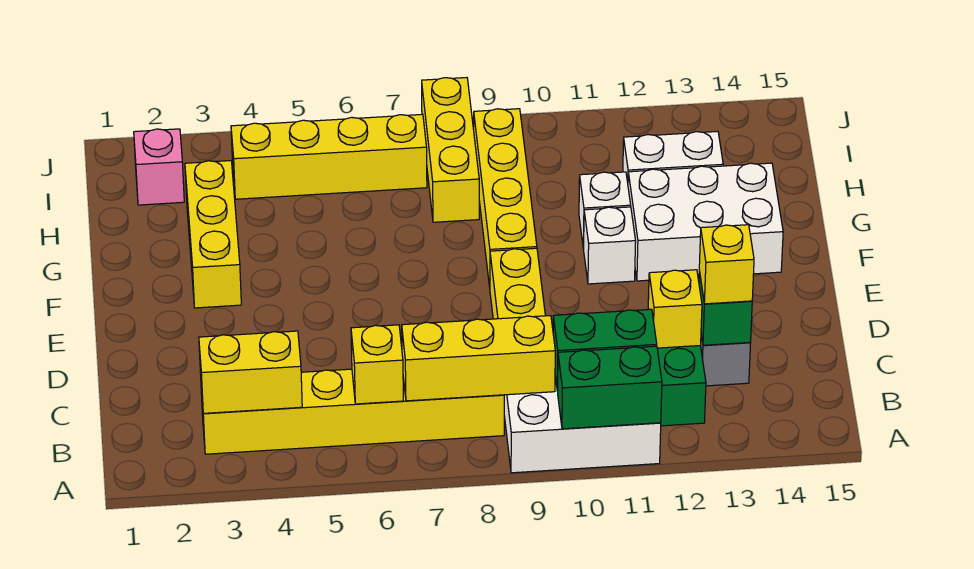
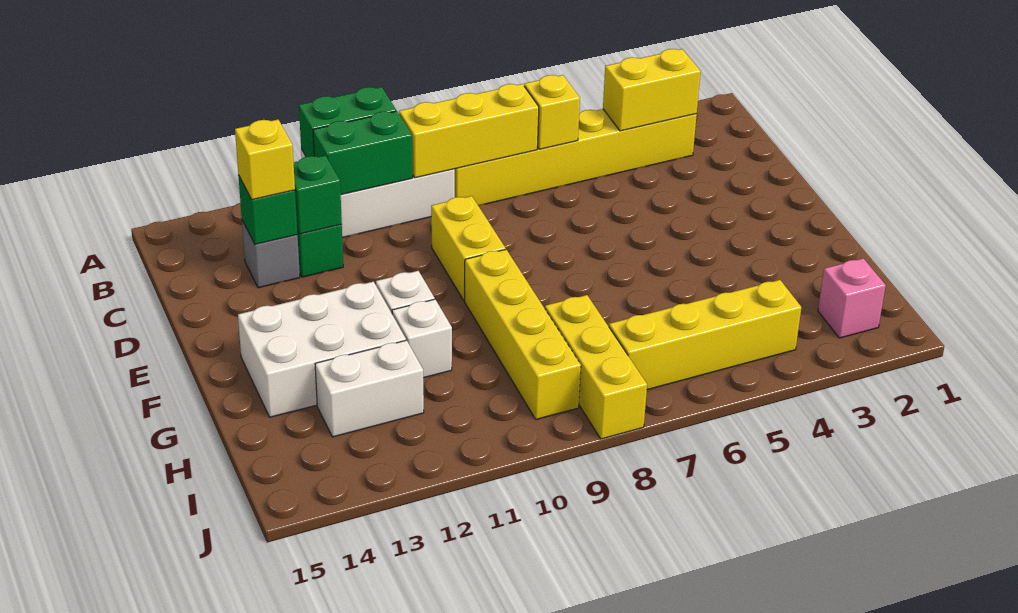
yellow brick C12 level 2 -> green brick C12 level 2
yellow brick F3:H3 level 1 -> none

